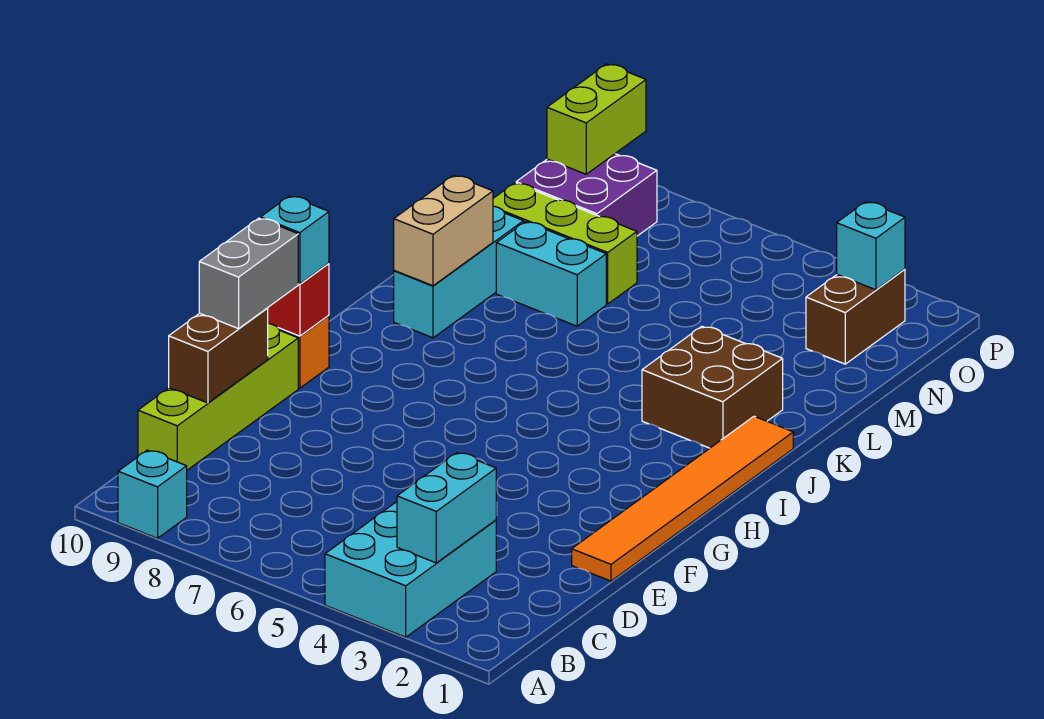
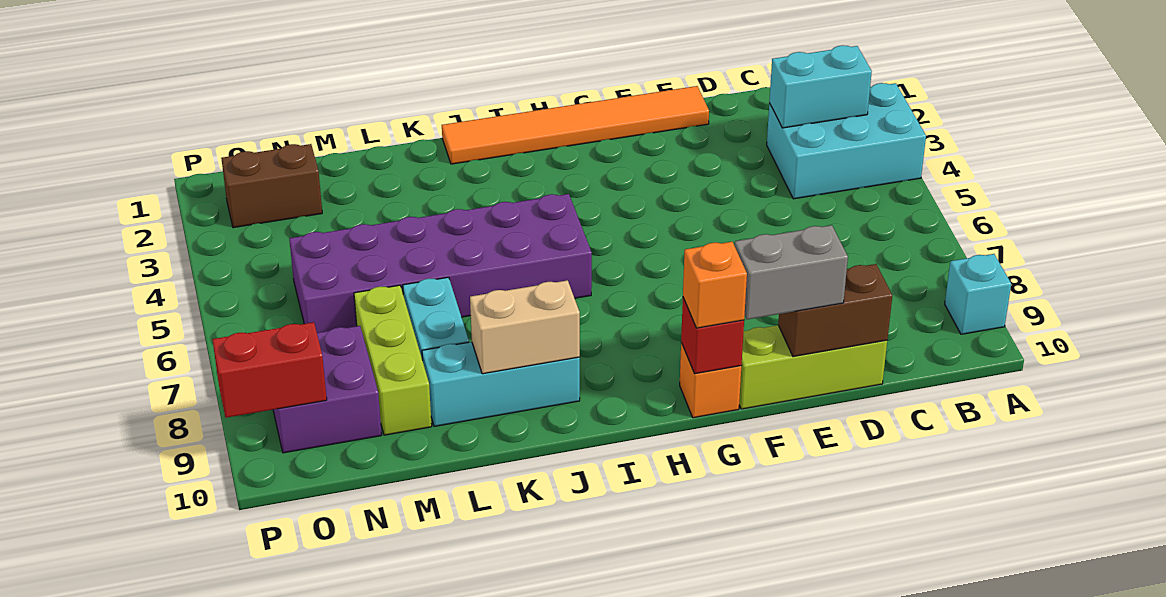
lime brick C10:F10 level 1 -> lime brick D10:F10 level 1
cyan brick G10 level 3 -> orange brick G10 level 3
none -> purple brick I5:N6 level 1
brown brick J2:K3 level 1 -> none
cyan brick O2 level 2 -> none
lime brick O9:P9 level 2 -> red brick O9:P9 level 2

